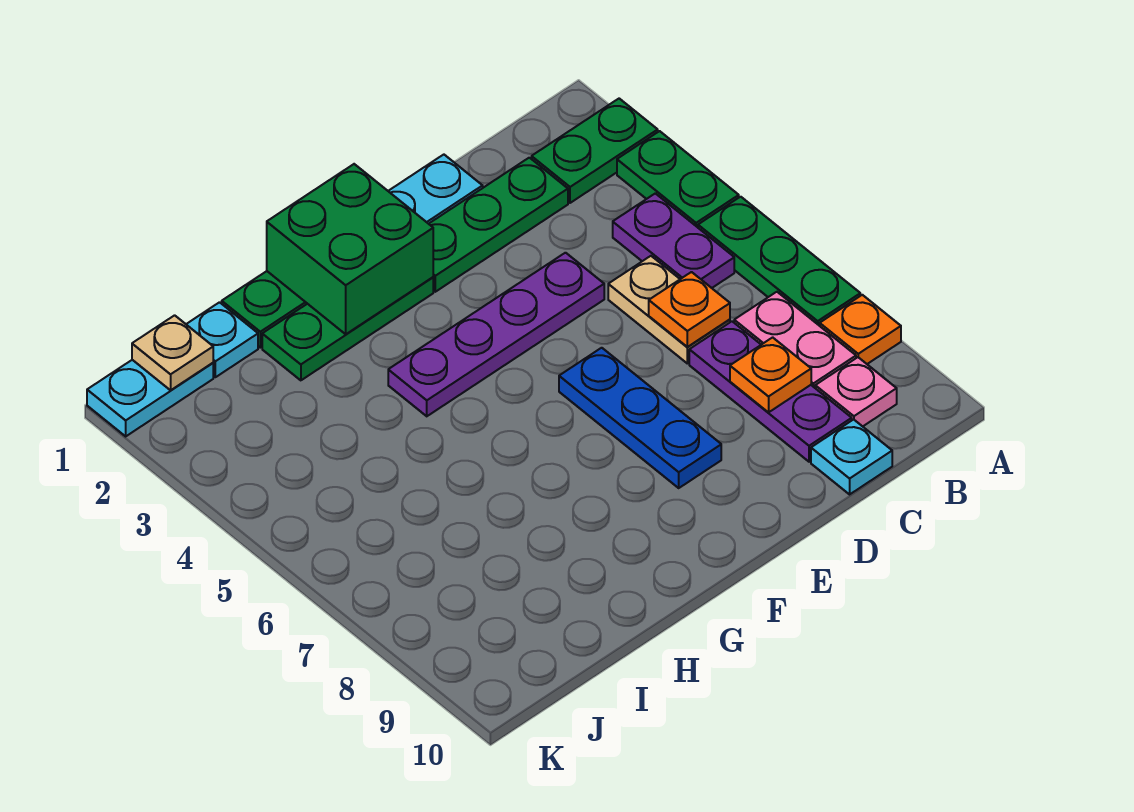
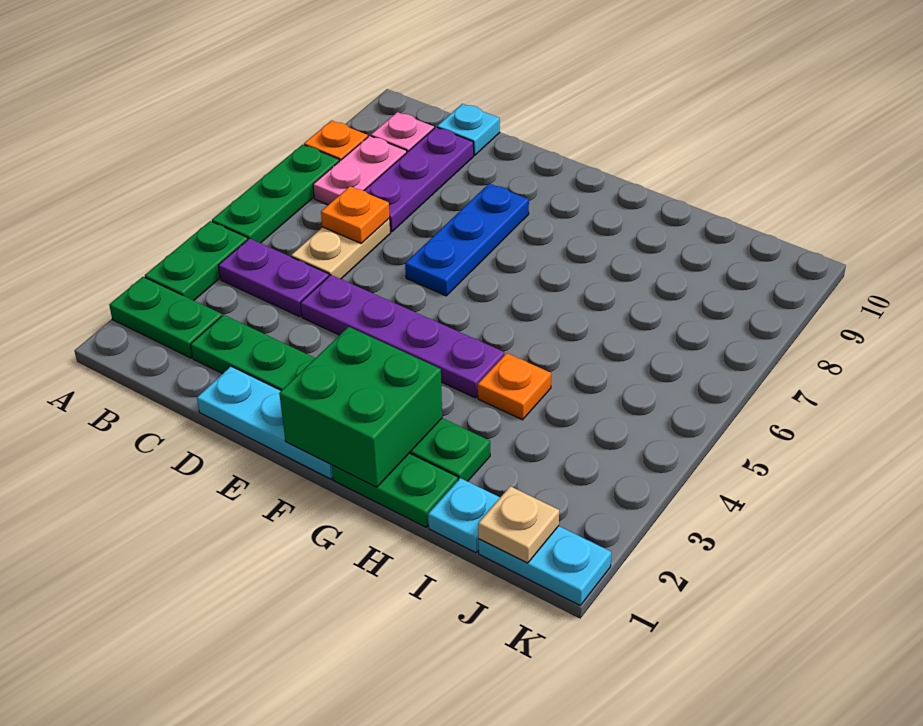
purple plate B4:B5 level 1 -> purple plate B4:C4 level 1
orange plate C8 level 2 -> orange plate H4 level 1

